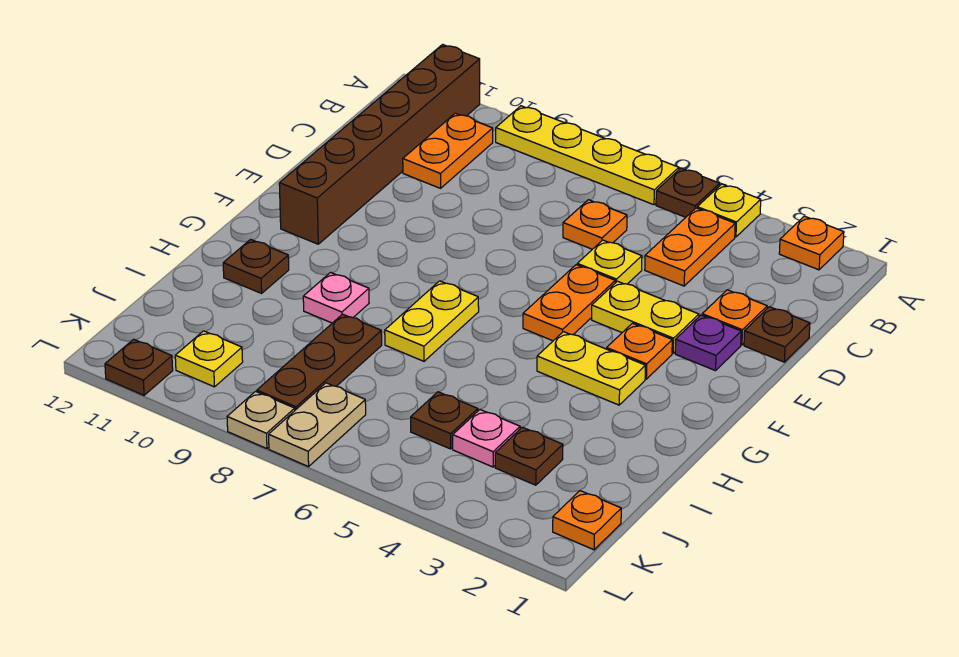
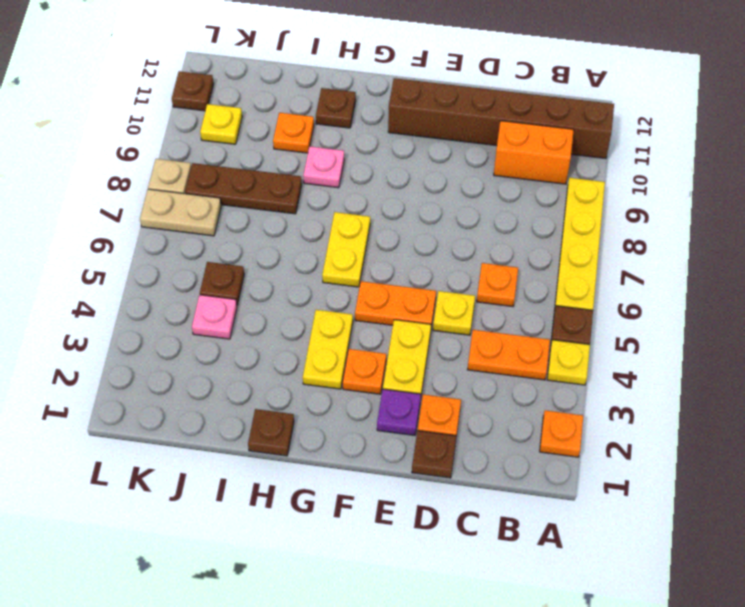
orange plate B10:C10 level 1 -> orange brick B10:C10 level 1
yellow plate G7:H7 level 1 -> yellow plate G6:G7 level 1
brown plate J3 level 1 -> brown plate H1 level 1
orange plate K1 level 1 -> orange plate I10 level 1

